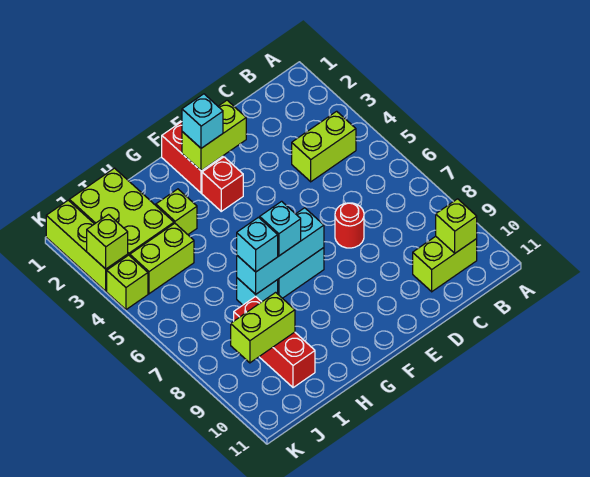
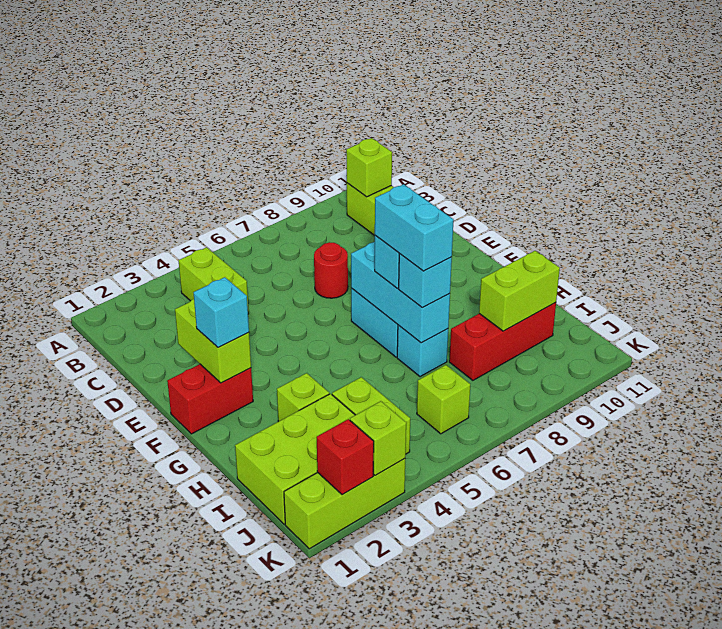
red brick F3 level 1 -> red brick K2 level 2
none -> cyan brick G7:H7 level 4
lime brick I9:J9 level 2 -> lime brick I9:I10 level 2
lime brick K4 level 1 -> lime brick J6 level 1

